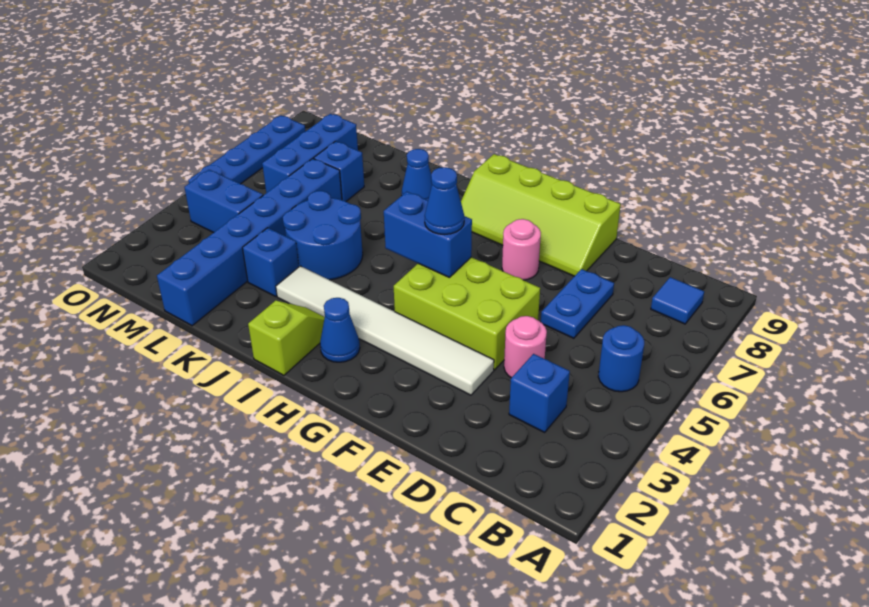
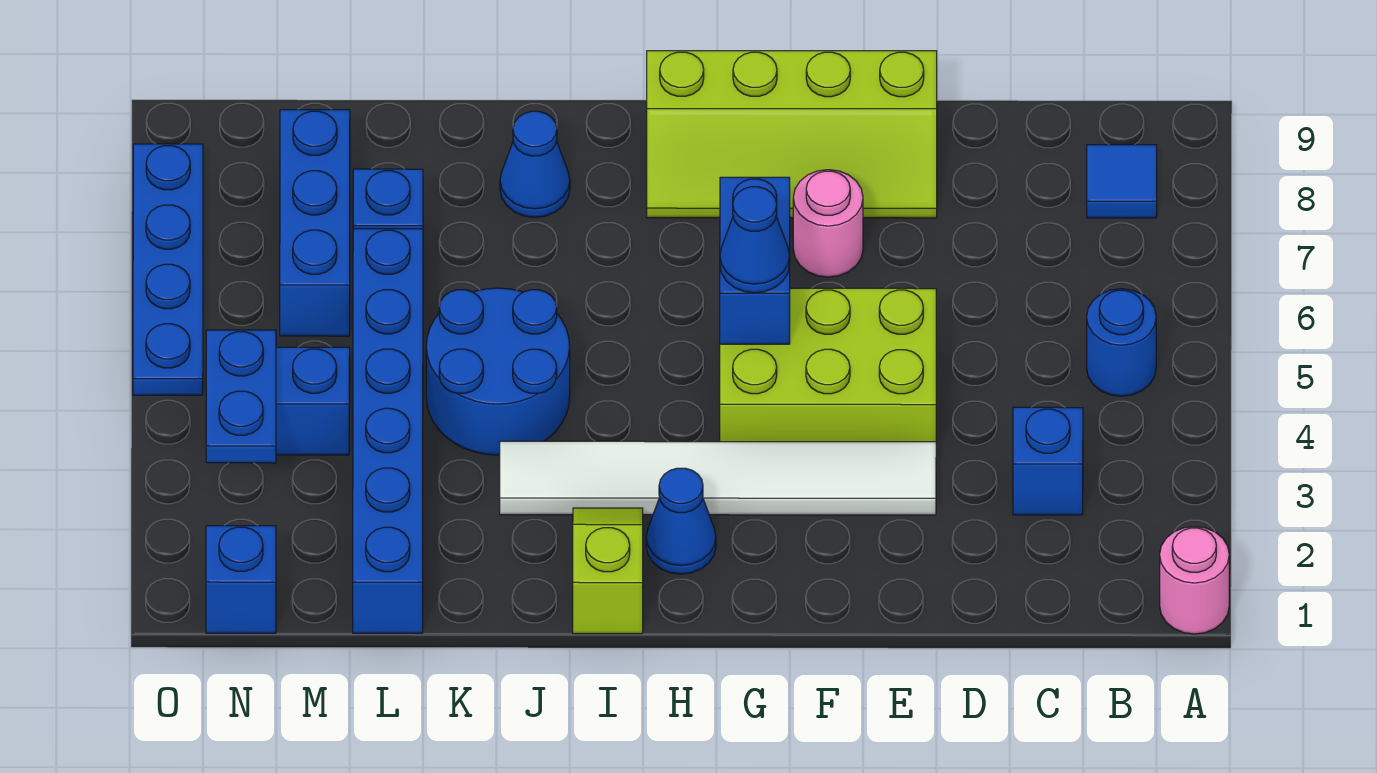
pink round brick D4 level 1 -> pink round brick A1 level 1
blue plate D6:D7 level 1 -> blue plate N3:N4 level 2
blue brick G5:H5 level 2 -> blue brick G5:G6 level 2
blue brick K3 level 1 -> blue brick N1 level 1

